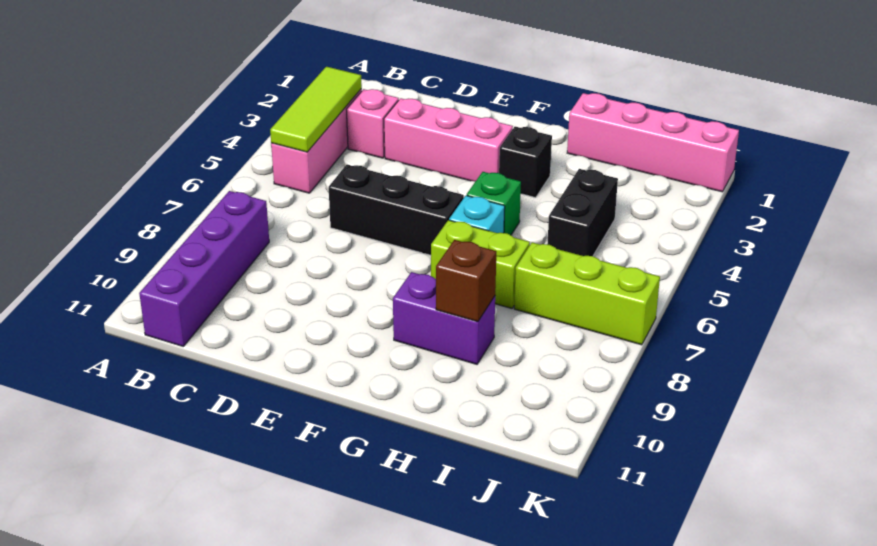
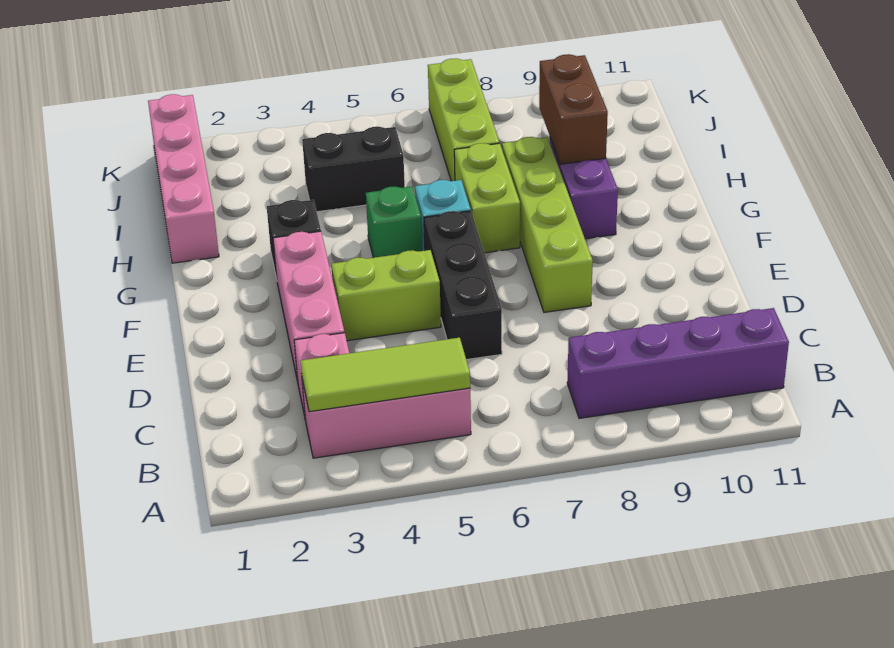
none -> lime brick E4:E5 level 1
none -> lime brick E8:H8 level 1
brown brick H9 level 2 -> brown brick H9:I9 level 2

